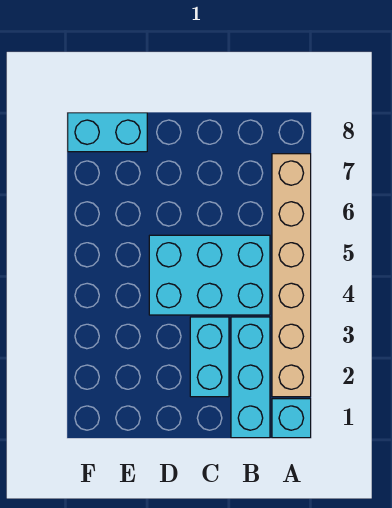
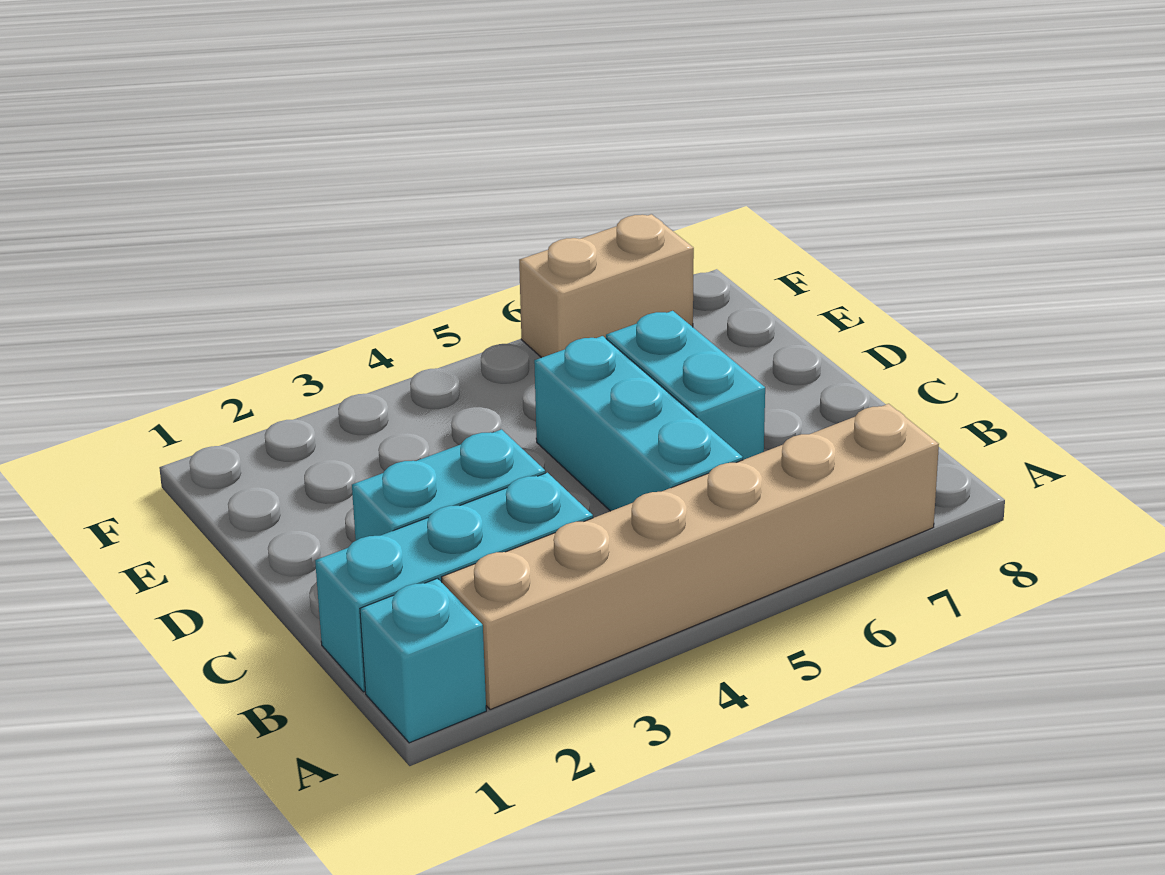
cyan brick B4:D5 level 1 -> cyan brick B5:D5 level 1
cyan brick E8:F8 level 1 -> cyan brick C6:D6 level 1
none -> tan brick F6:F7 level 1

